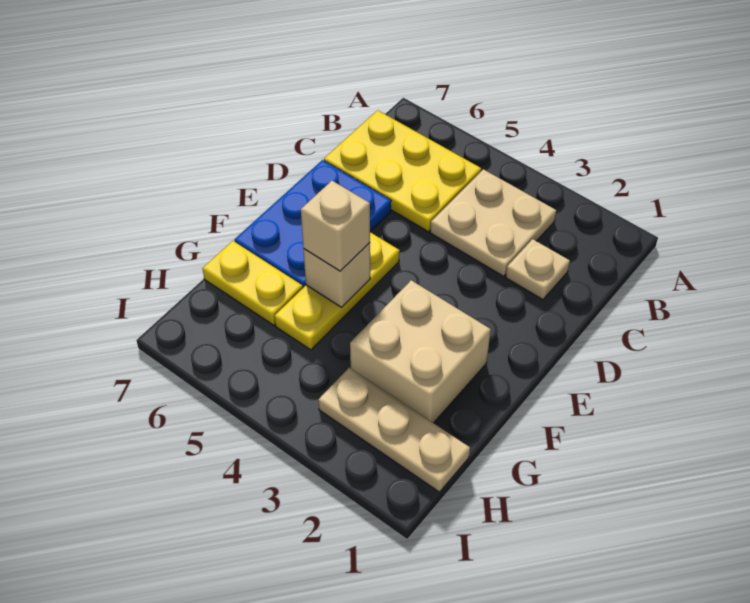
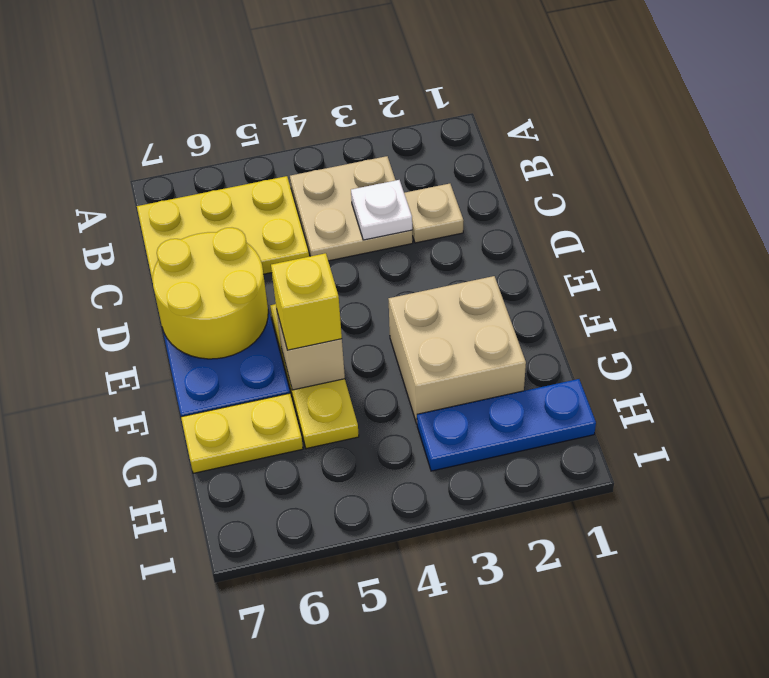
none -> white plate C3 level 2
none -> yellow round brick D6:E7 level 2
tan brick F5 level 3 -> yellow brick F5 level 3
tan plate H1:H3 level 1 -> blue plate H1:H3 level 1

